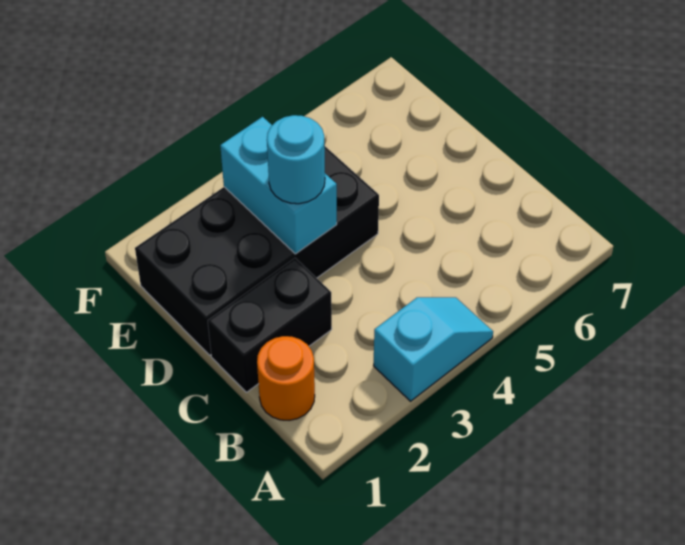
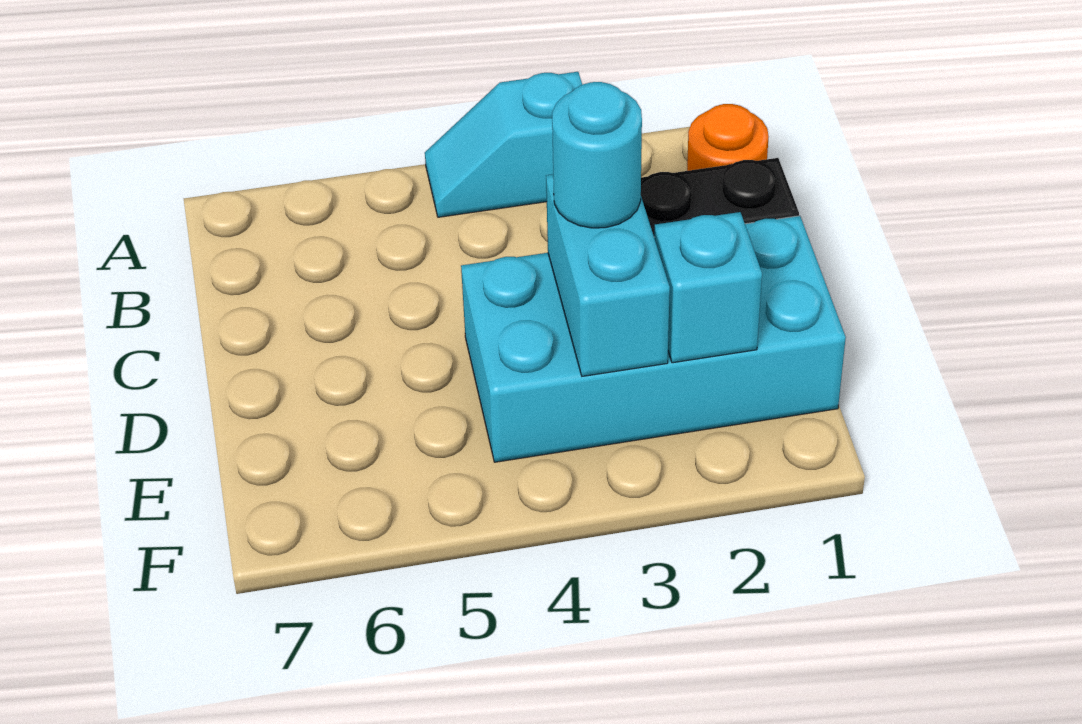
black brick D1:E4 level 1 -> cyan brick D1:E4 level 1
none -> cyan brick E2 level 2

